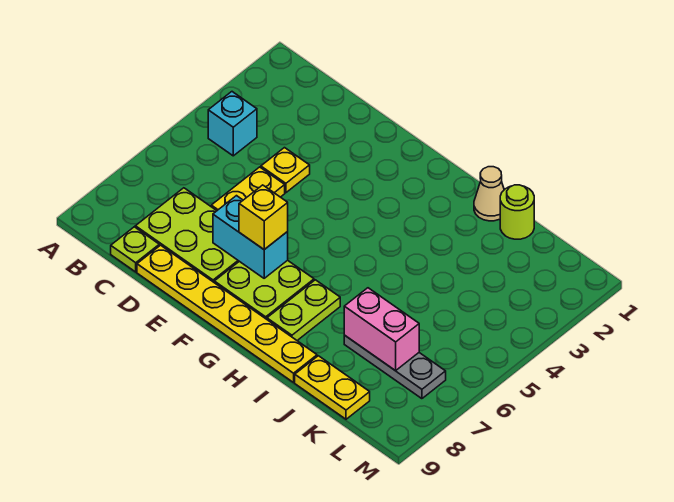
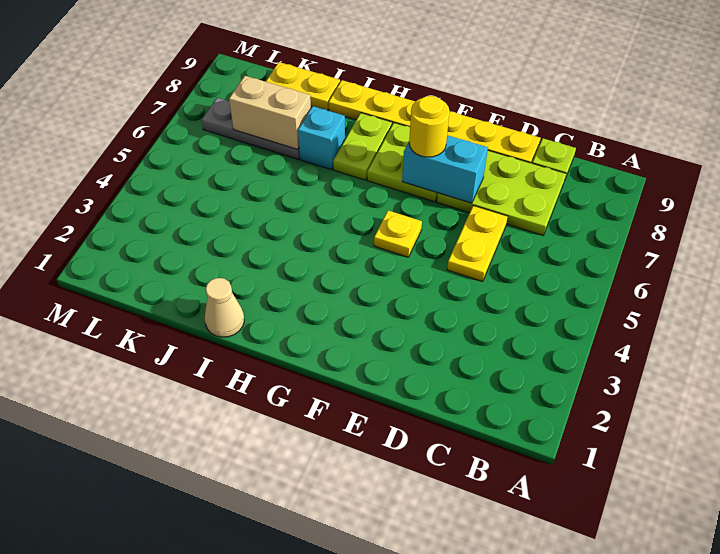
cyan brick B4 level 1 -> cyan brick I7 level 1
yellow plate D4 level 1 -> yellow plate F5 level 1
yellow brick F7 level 3 -> yellow round brick F7 level 3
lime round brick J1 level 1 -> none
pink brick J7:K7 level 2 -> tan brick J7:K7 level 2

